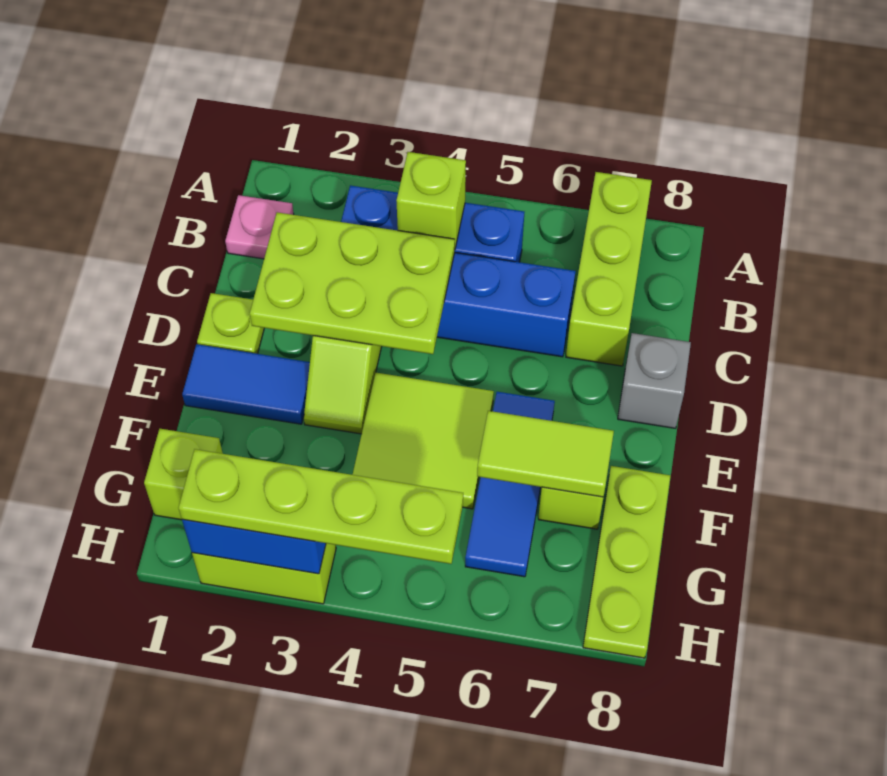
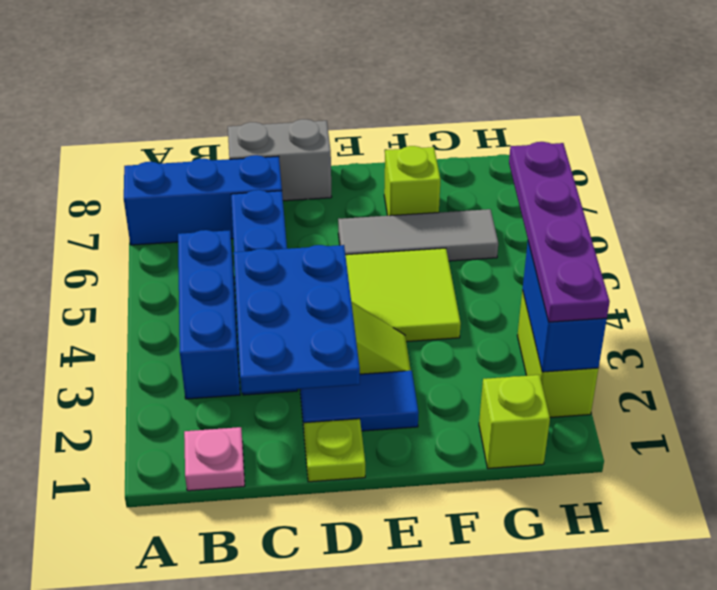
lime brick A7:C7 level 1 -> blue brick A7:C7 level 1
lime brick B4 level 2 -> none
lime plate C2:D4 level 2 -> blue plate C2:D4 level 2
grey brick D8 level 1 -> grey brick C8:D8 level 1
blue tile E1:E2 level 1 -> blue tile D2:E2 level 1
blue tile E6:G6 level 1 -> grey tile E6:G6 level 1
lime tile F6:F7 level 2 -> none
lime plate F8:H8 level 1 -> none
lime plate H2:H5 level 3 -> purple plate H2:H5 level 3

